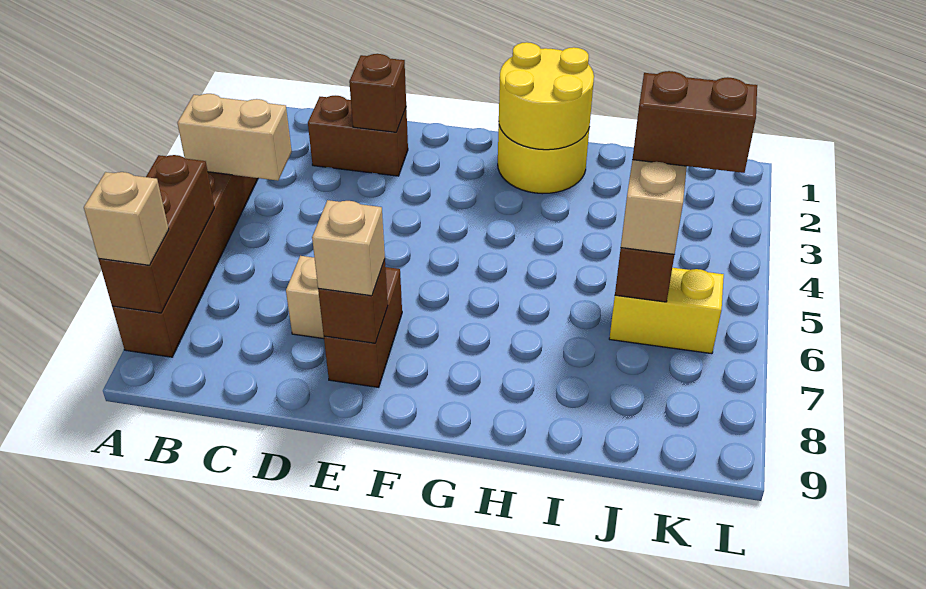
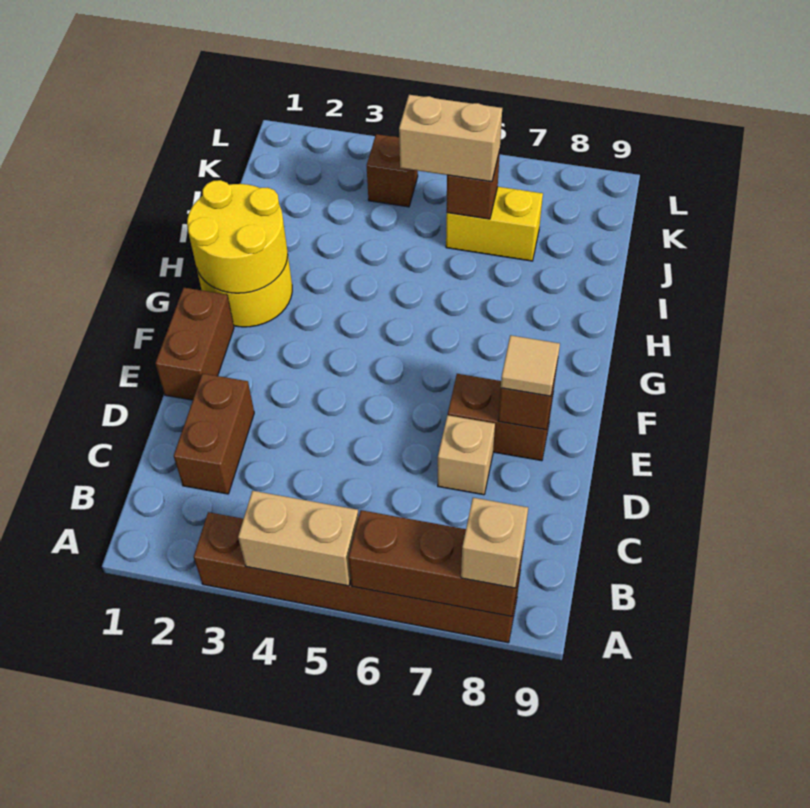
tan brick A4:B4 level 2 -> tan brick A4:A5 level 2
brown brick D2 level 2 -> brown brick K4 level 1
tan brick E8 level 3 -> tan tile E8 level 3
brown brick J5:K5 level 4 -> brown brick E1:F1 level 1
yellow brick J6:K6 level 1 -> yellow brick J6:J7 level 1

